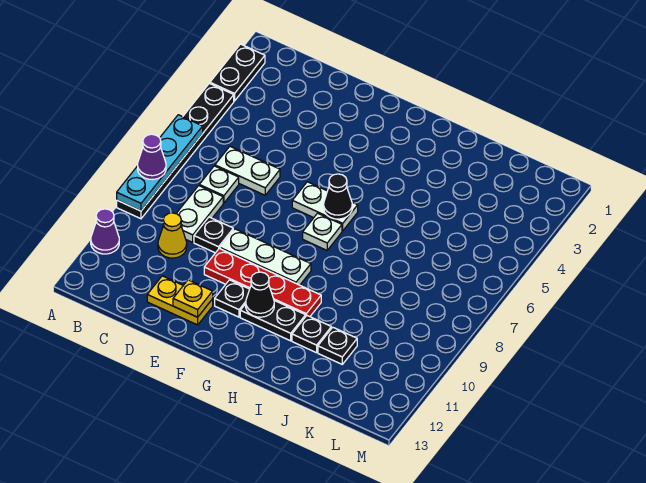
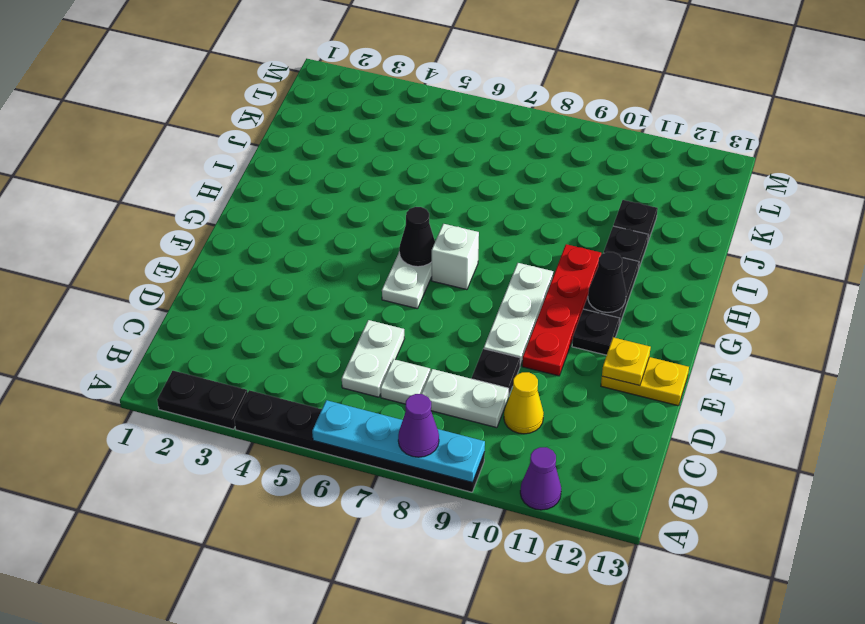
yellow plate D12:E12 level 1 -> yellow plate E12:E13 level 1
white plate G7 level 1 -> white brick G7 level 1

